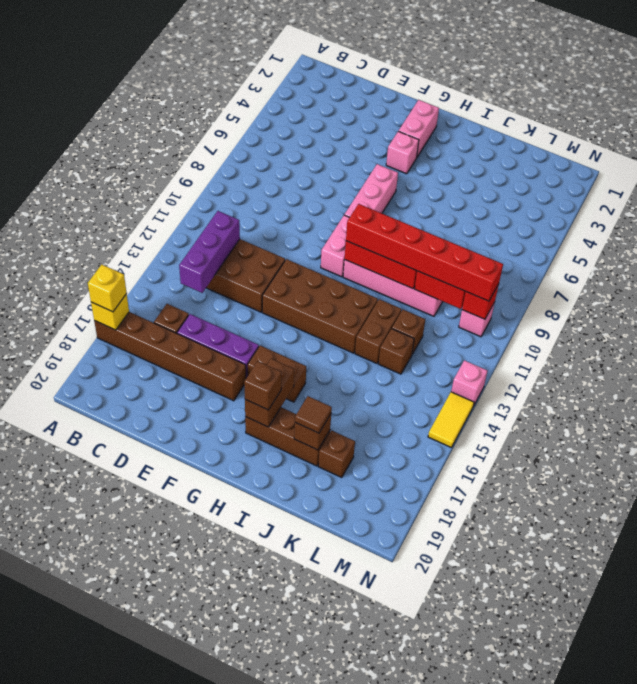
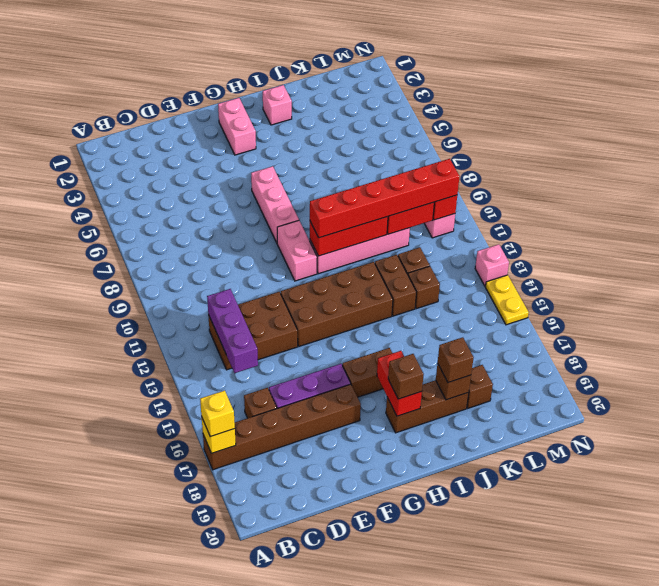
pink brick G4 level 1 -> pink brick I2 level 1
brown brick H17:H18 level 2 -> red brick H17:H18 level 2
brown tile J18 level 3 -> brown brick J18 level 3
yellow tile N14:N15 level 1 -> yellow plate N14:N15 level 1

